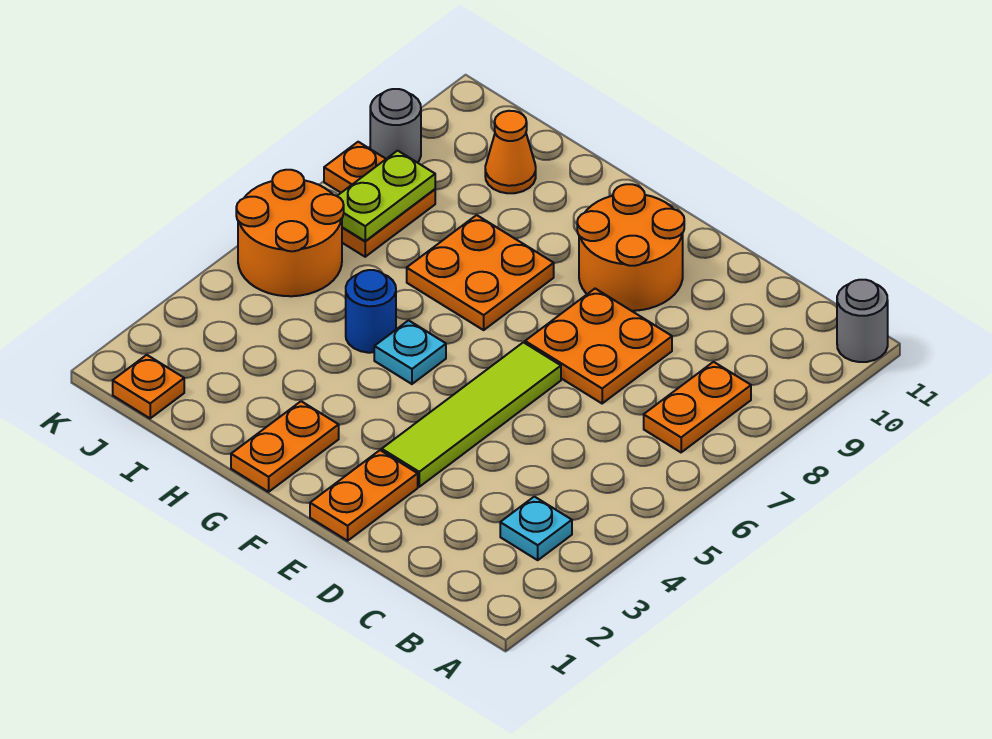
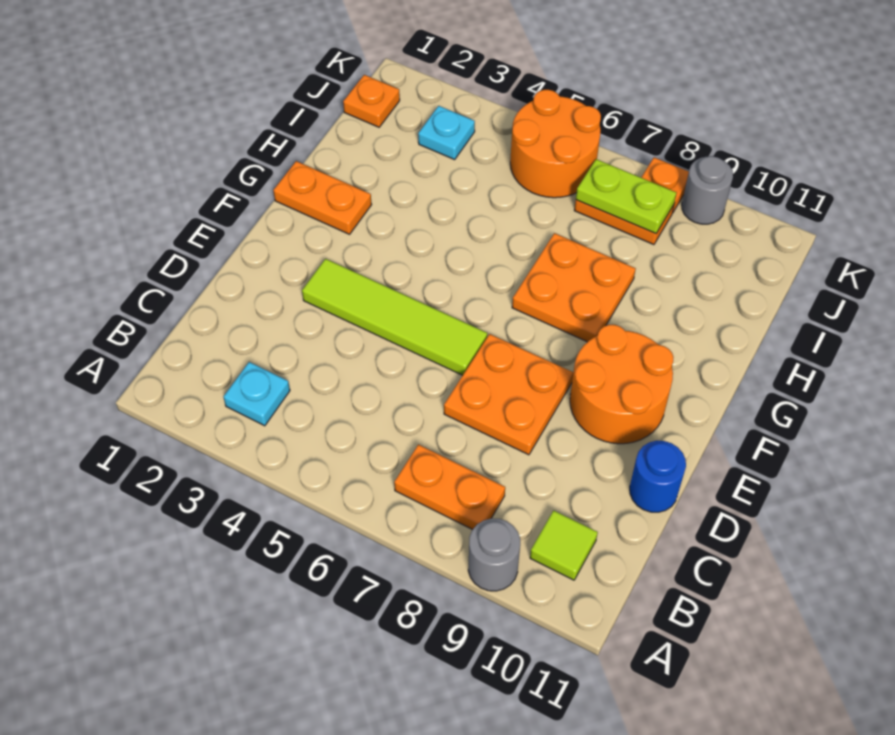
grey round brick A11 level 1 -> grey round brick A9 level 1
none -> lime tile B10 level 1
orange plate E1:E2 level 1 -> none
cyan plate G5 level 1 -> cyan plate J3 level 1
blue round brick H5 level 1 -> blue round brick D11 level 1
orange cone I10 level 1 -> none

